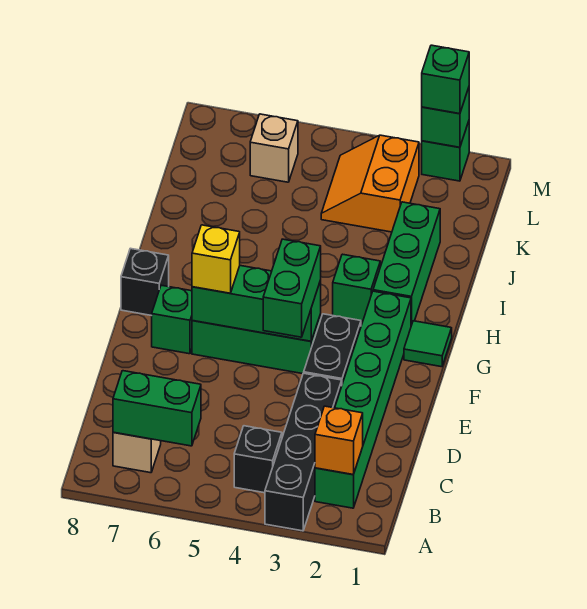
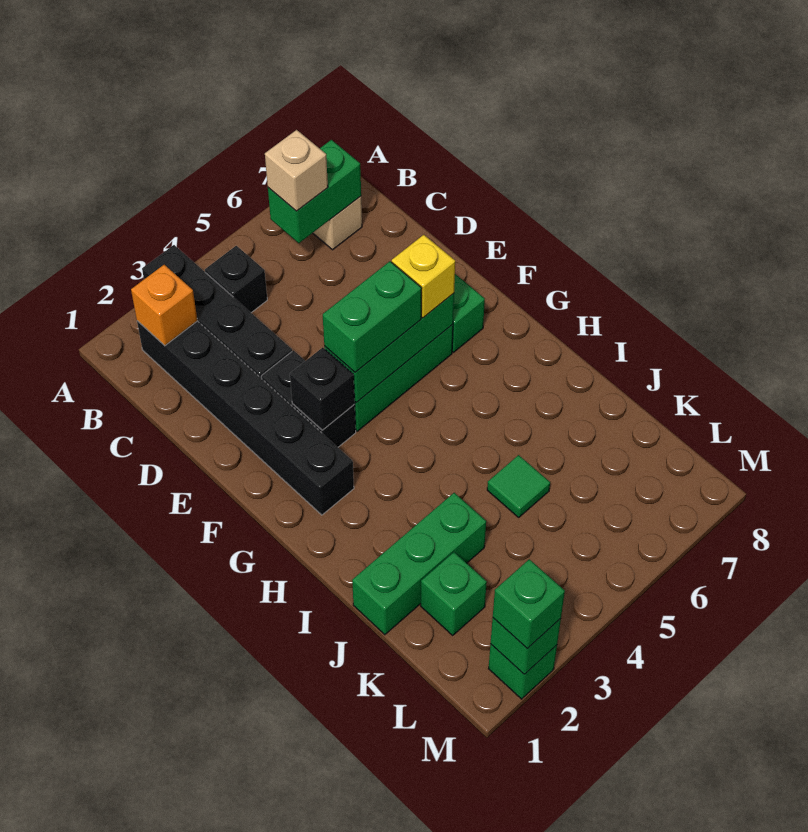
green brick B2:G2 level 1 -> black brick B2:G2 level 1
green brick E4:F4 level 3 -> green brick F4:F5 level 3
green tile G1 level 1 -> green tile J5 level 1
black brick G8 level 1 -> black brick F3 level 2
green brick H2:J2 level 1 -> green brick J1:J3 level 1
green brick H3 level 1 -> green brick K2 level 1
orange slope K3:L4 level 1 top 3 -> none
tan brick L6 level 1 -> tan brick B6 level 3

